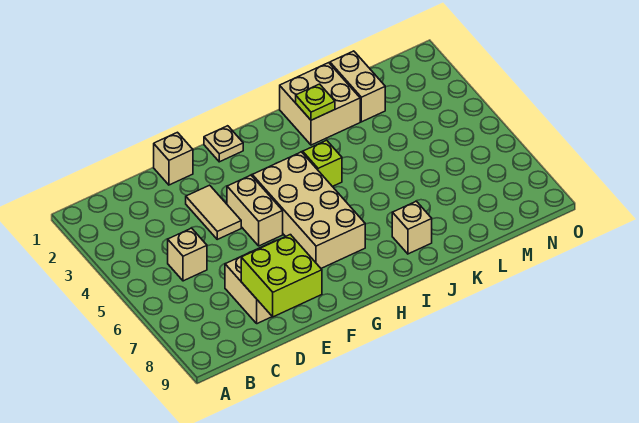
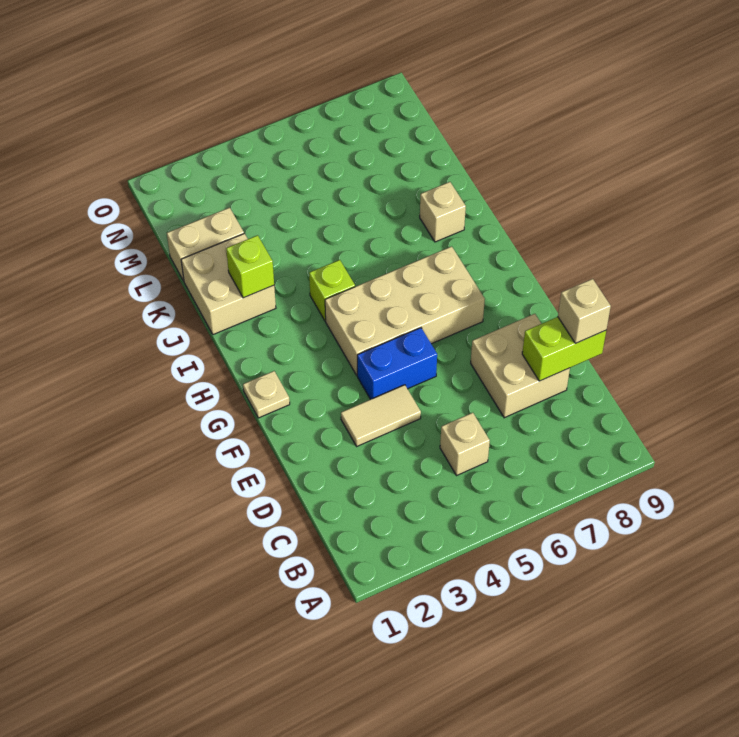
lime brick D8:E9 level 2 -> lime brick D8:D9 level 2
tan brick E1 level 1 -> tan brick D9 level 3
tan brick F4:F5 level 1 -> blue brick F4:F5 level 1
lime plate J2 level 2 -> lime brick J2 level 2

